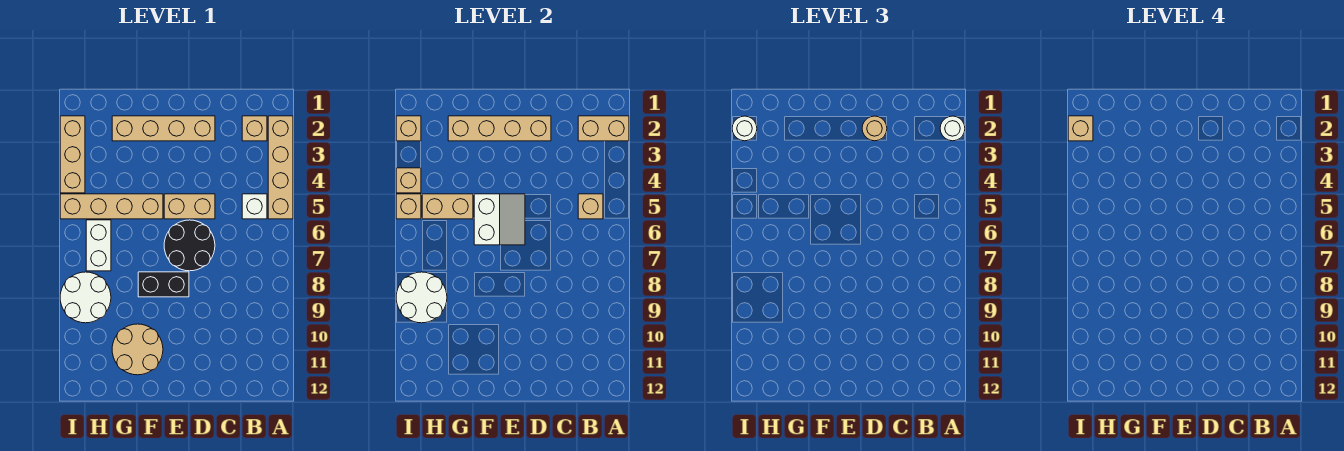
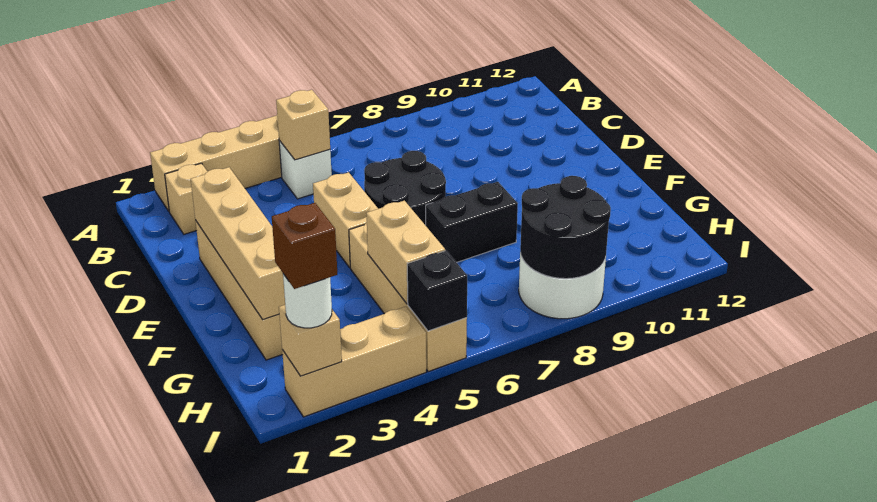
tan brick A2:B2 level 2 -> none
white round brick A2 level 3 -> none
tan round brick D2 level 3 -> none
white slope E5:F6 level 2 top F -> none
black brick E8:F8 level 1 -> black brick F7:F8 level 1
tan round brick F10:G11 level 1 -> none
white brick H6:H7 level 1 -> none
white round brick H8:I9 level 2 -> black round brick H8:I9 level 2
tan brick I2 level 4 -> brown brick I2 level 4
tan brick I4 level 2 -> none
tan brick I5 level 2 -> black brick I5 level 2

